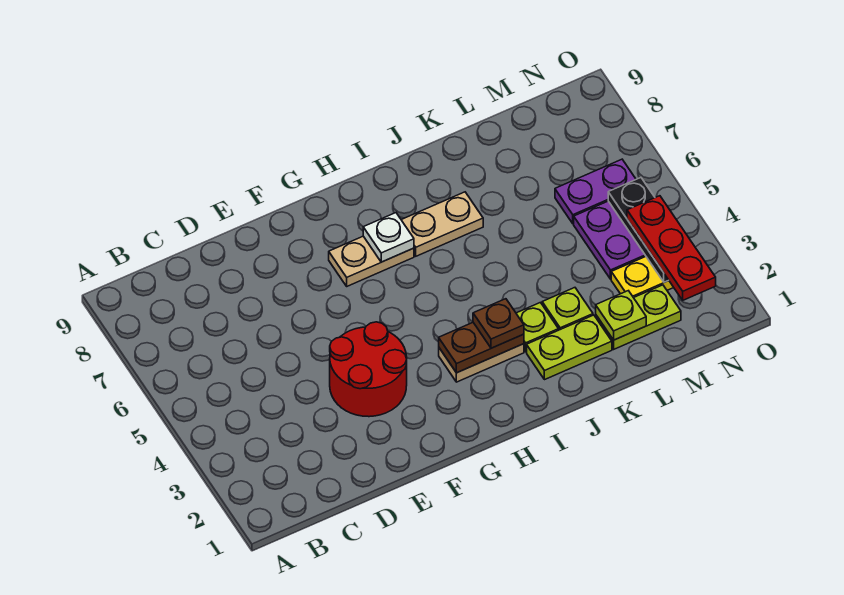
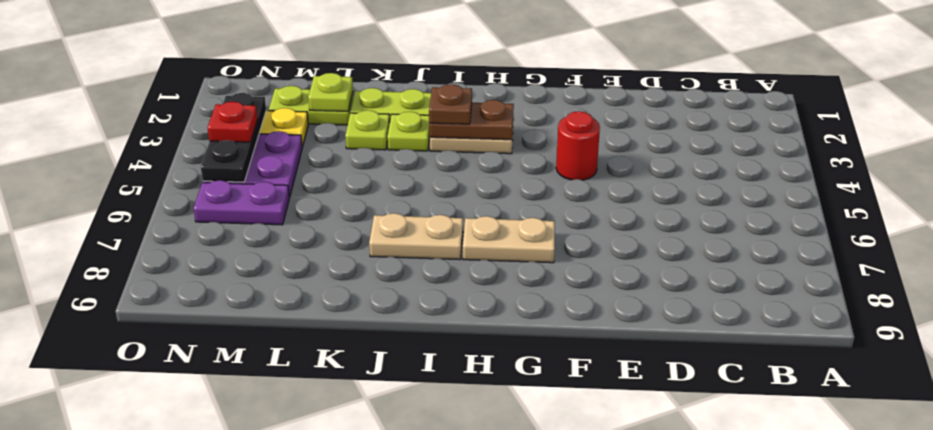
red round brick E3:F4 level 1 -> red round brick F4 level 1
white plate H7 level 2 -> none
red plate N2:N4 level 3 -> red plate N4 level 3

